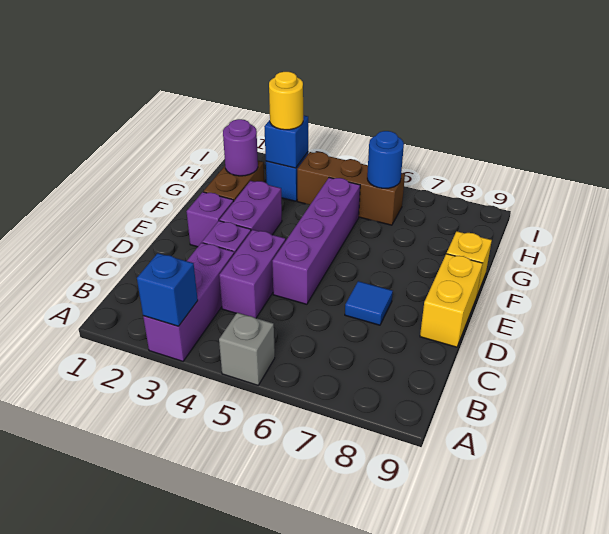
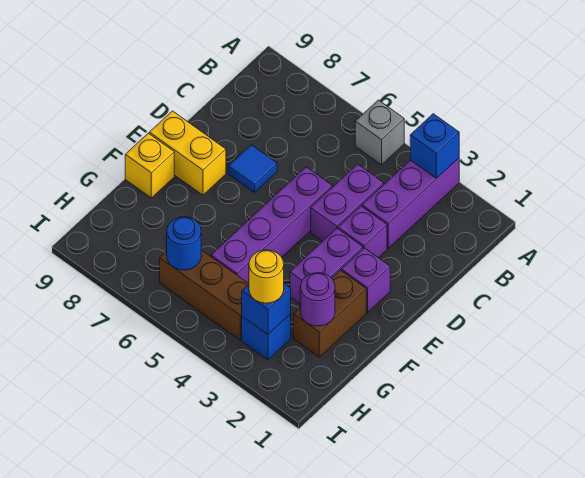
yellow brick D9:E9 level 1 -> yellow brick E8:E9 level 1

